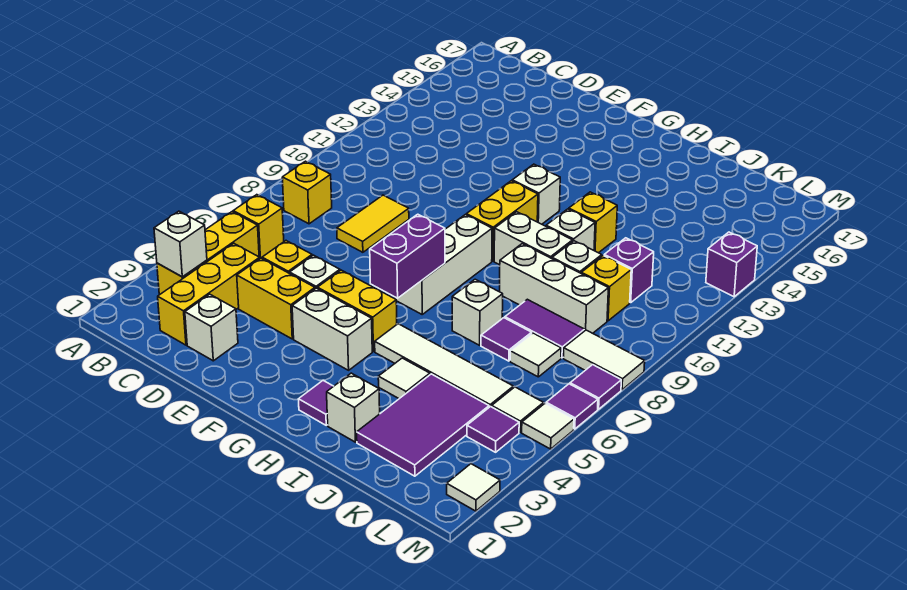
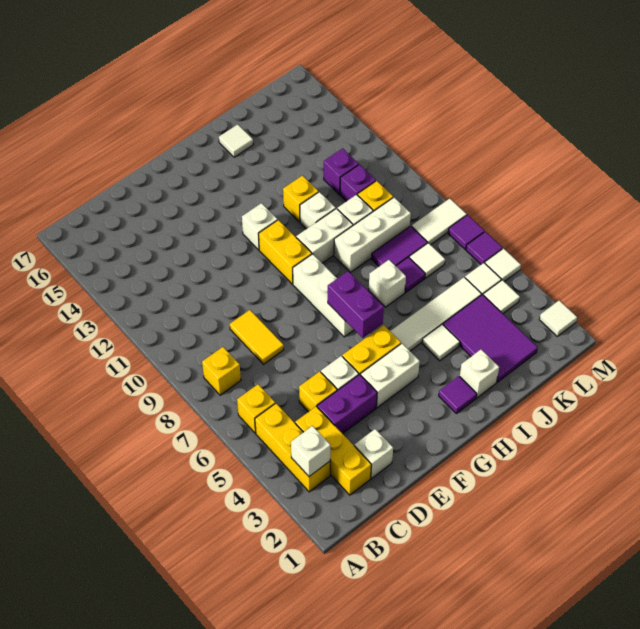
yellow brick D4:E4 level 1 -> purple brick D4:E4 level 1
none -> white tile I16 level 1
purple tile L4 level 1 -> white tile L4 level 1
purple brick M13 level 1 -> purple brick K12 level 1

